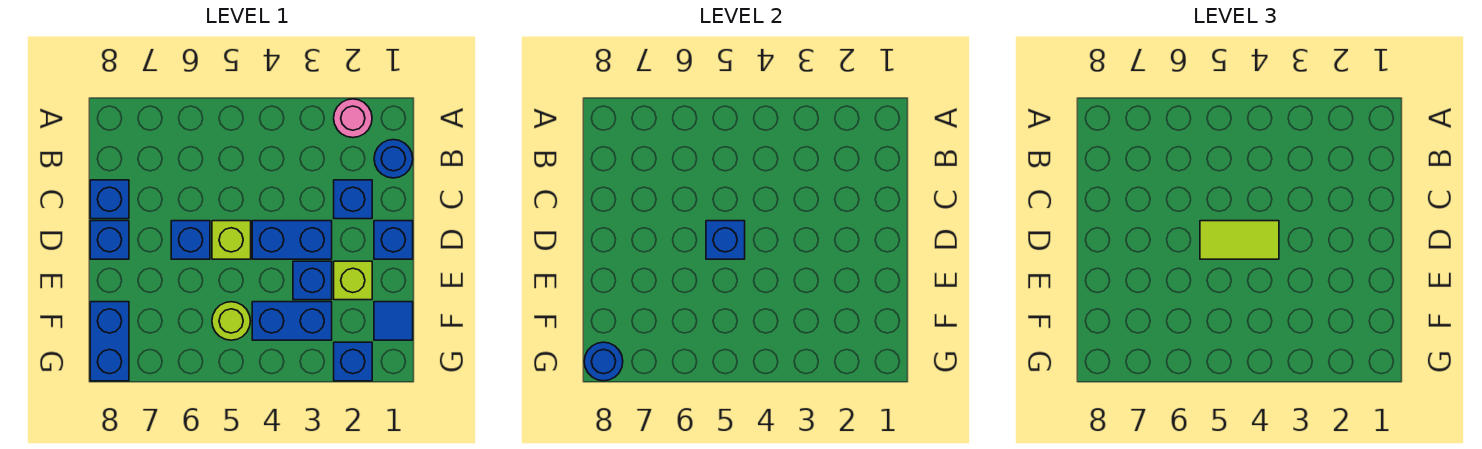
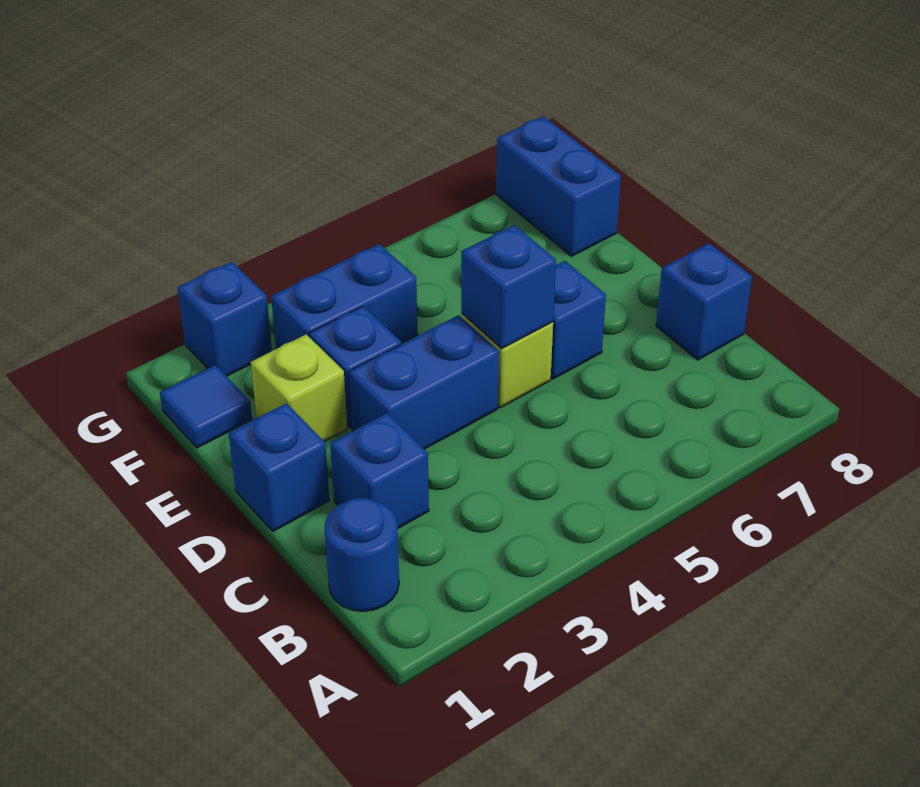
pink round brick A2 level 1 -> none
lime tile D4:D5 level 3 -> none
blue brick D8 level 1 -> none
lime round brick F5 level 1 -> none
blue round brick G8 level 2 -> none

